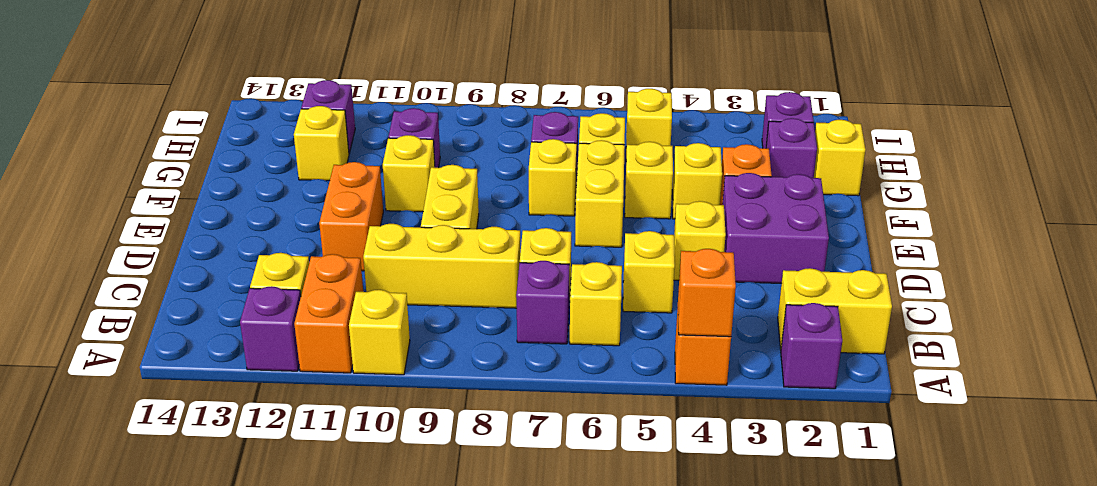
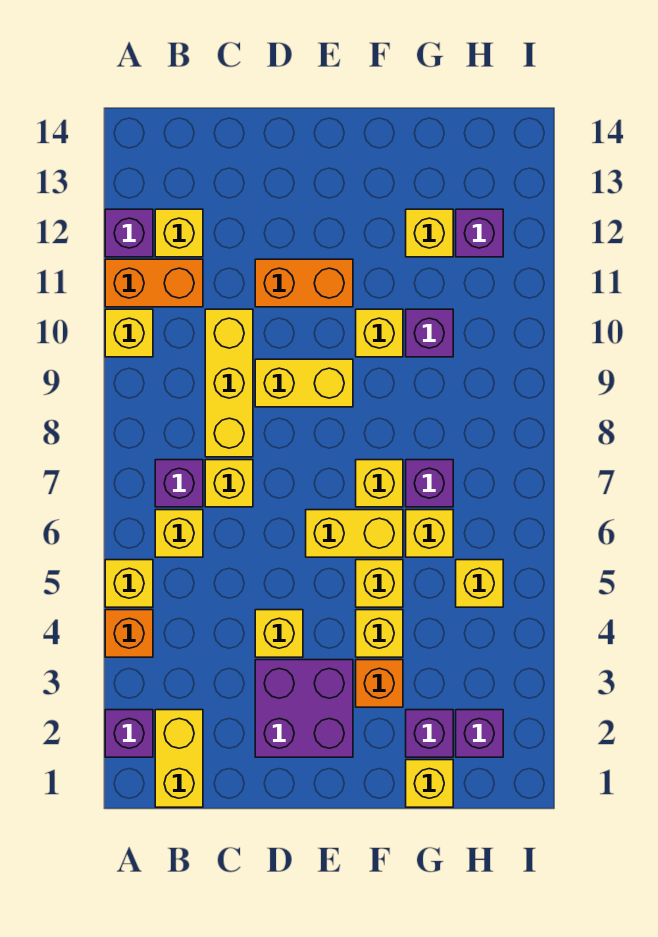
orange brick A4 level 2 -> none
yellow brick C5 level 1 -> yellow brick A5 level 1

